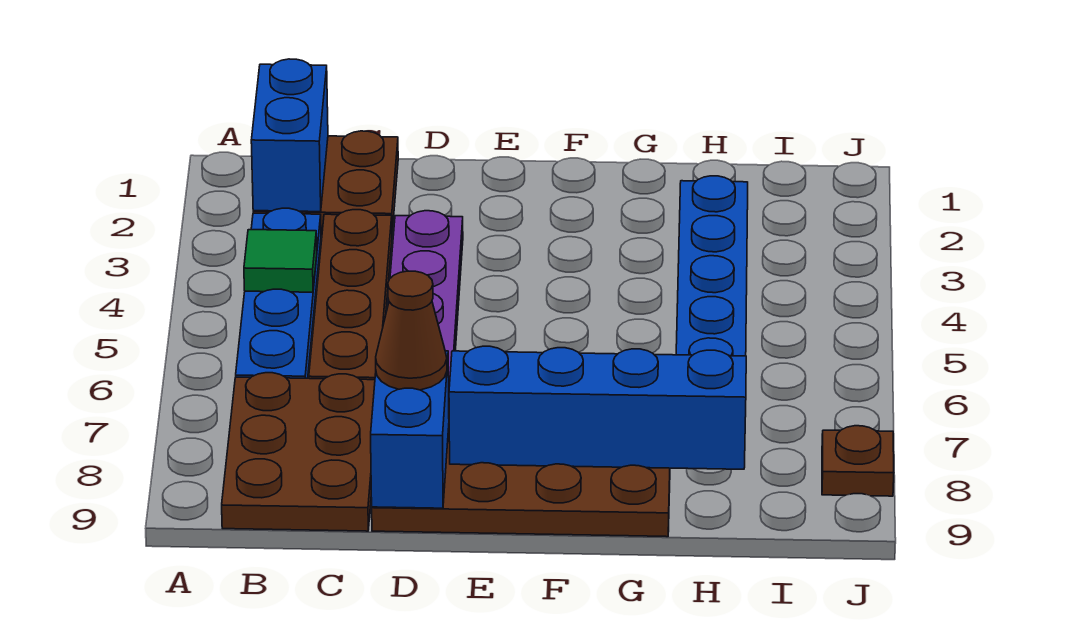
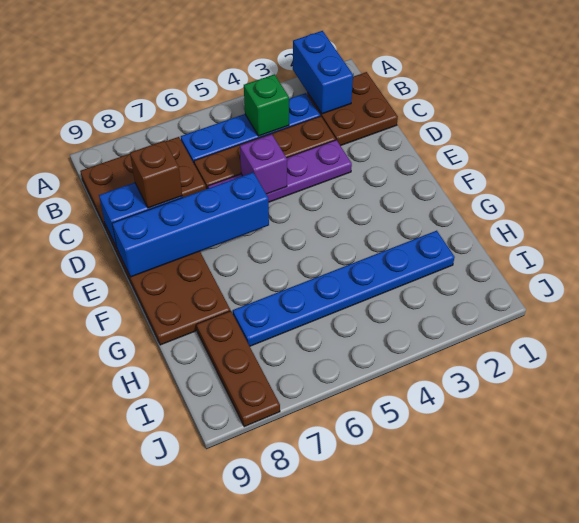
blue brick B1:B2 level 2 -> blue brick A2:B2 level 2
green tile B4 level 2 -> green brick B4 level 2
none -> purple brick D5 level 2
brown cone D8 level 3 -> brown brick D8 level 3
blue brick E8:H8 level 2 -> blue brick E6:E9 level 2
brown plate J8 level 1 -> brown plate H8:J8 level 1

